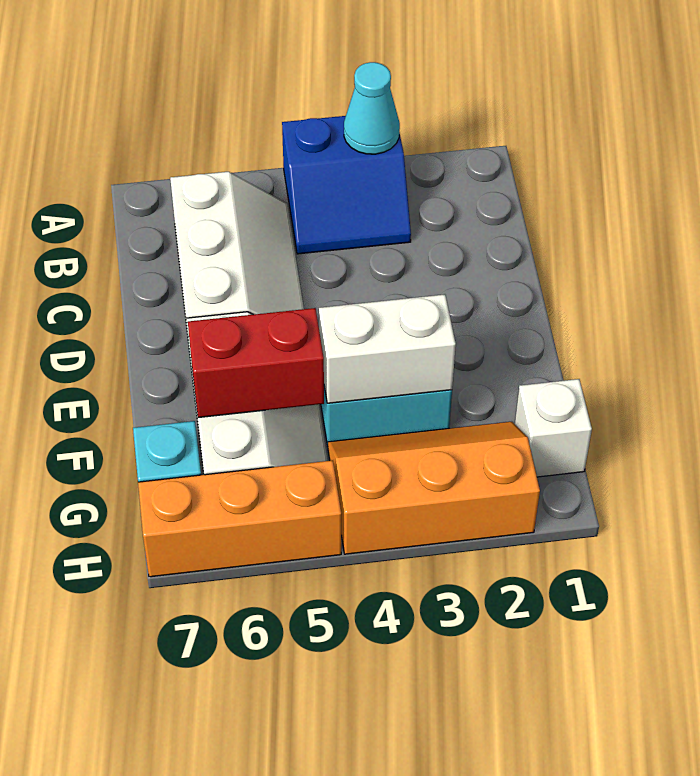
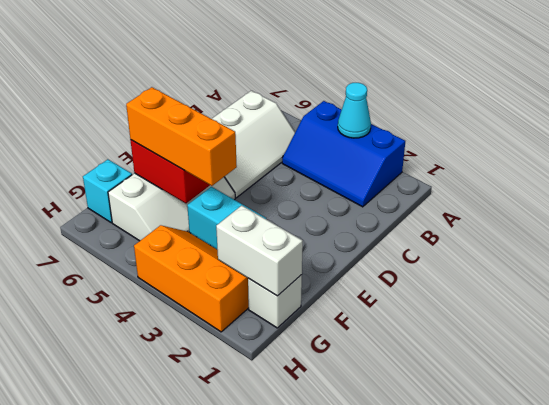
blue slope A3:B4 level 1 top A -> blue slope A2:B4 level 1 top A
white brick F3:F4 level 2 -> white brick G1:G2 level 2
orange brick H5:H7 level 1 -> orange brick F4:F6 level 3

